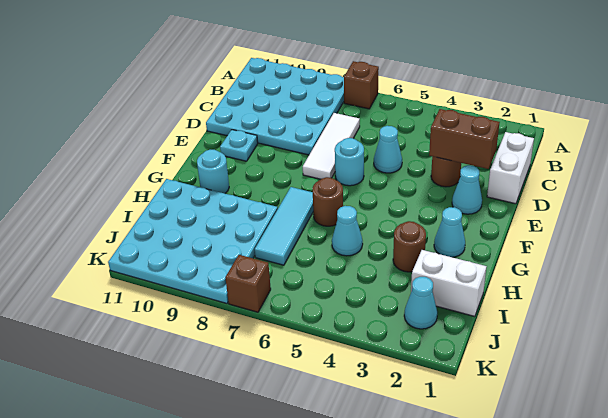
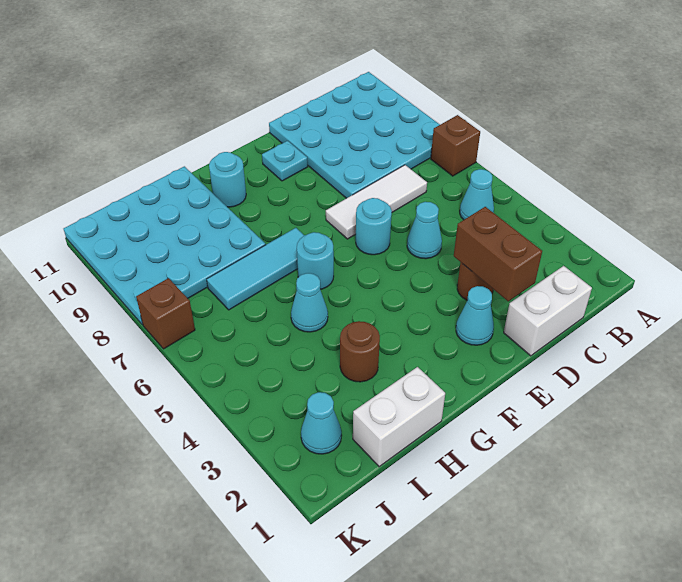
cyan cone G2 level 1 -> cyan cone B5 level 1
brown round brick G6 level 1 -> cyan round brick G6 level 1
white brick I1:I2 level 1 -> white brick H1:I1 level 1

